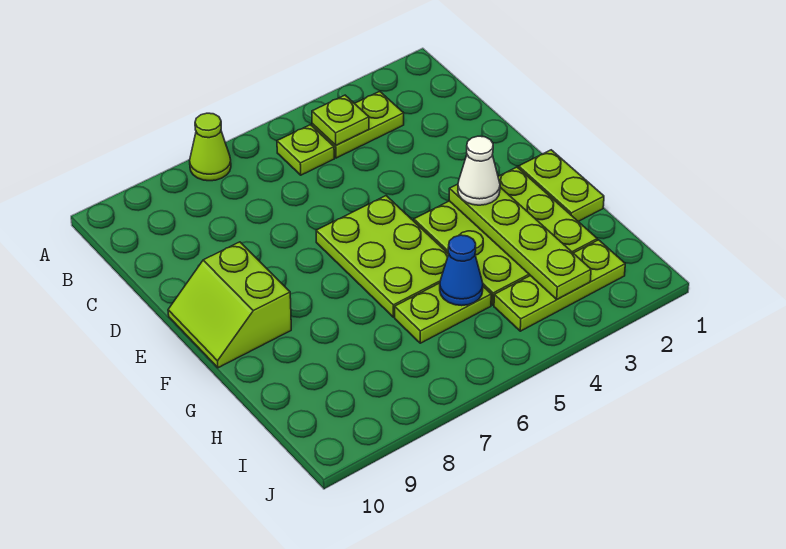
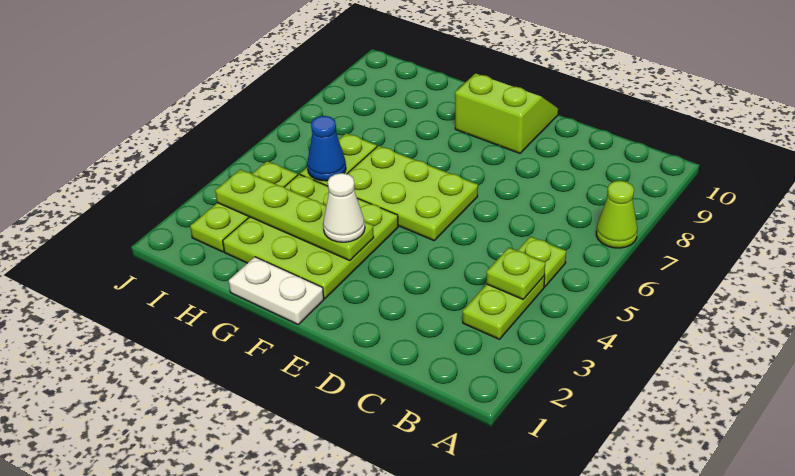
lime plate F1:G1 level 1 -> white plate F1:G1 level 1

